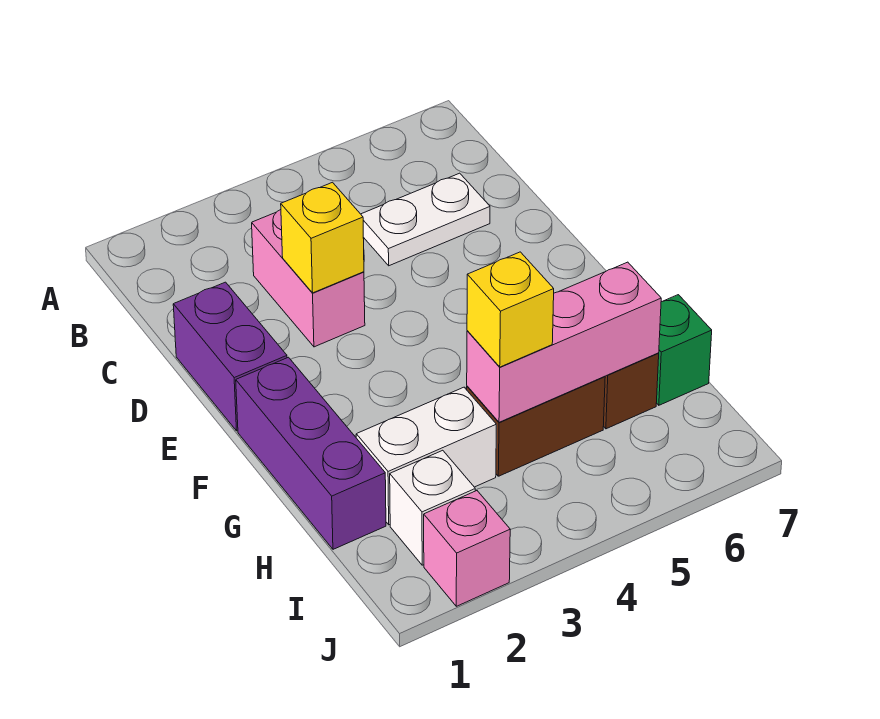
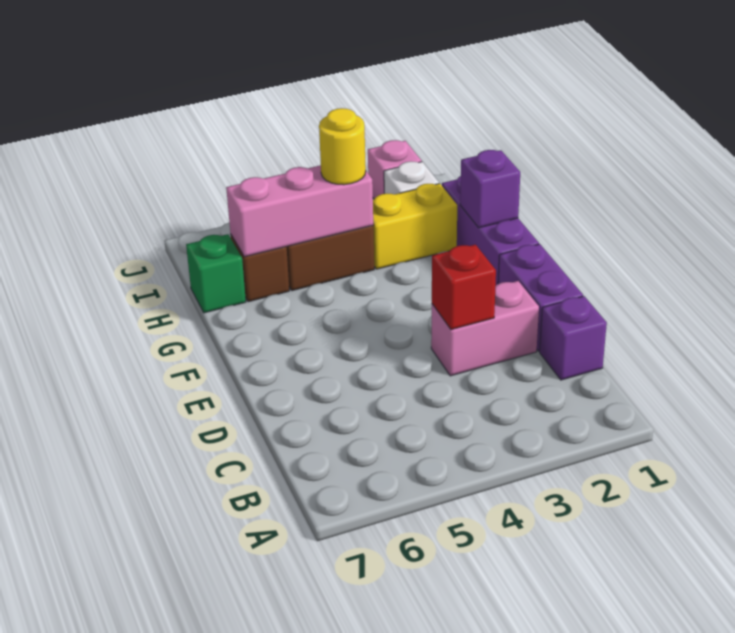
none -> purple brick C1 level 1
pink brick C3:D3 level 1 -> pink brick D2:D3 level 1
white plate C5:C6 level 1 -> none
yellow brick D3 level 2 -> red brick D3 level 2
none -> purple brick G1 level 2
white brick H2:H3 level 1 -> yellow brick H2:H3 level 1
yellow brick H4 level 3 -> yellow round brick H4 level 3

